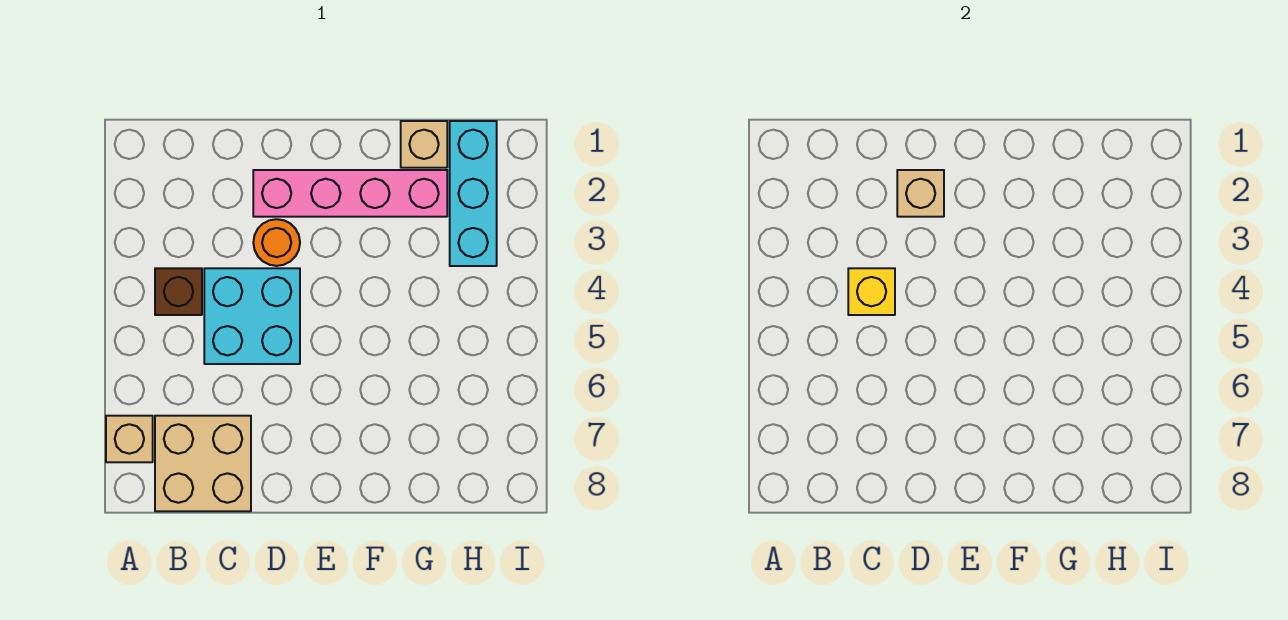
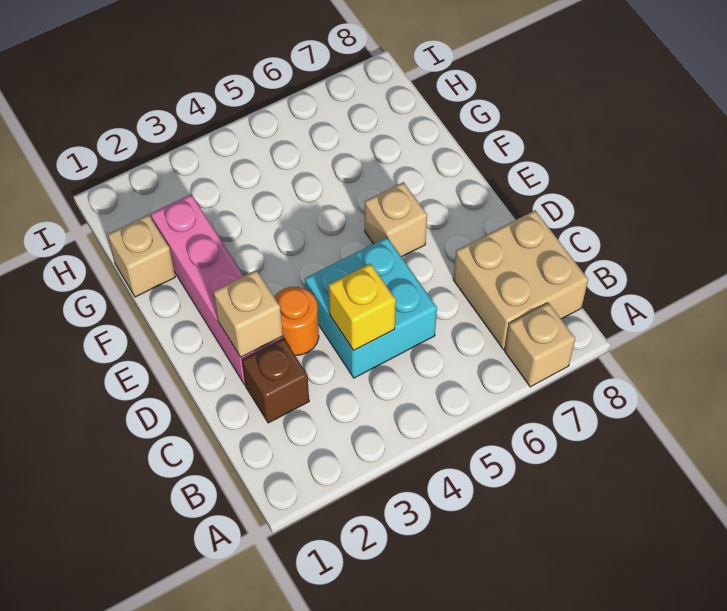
brown brick B4 level 1 -> brown brick C2 level 1
none -> tan brick E6 level 1
cyan brick H1:H3 level 1 -> none

